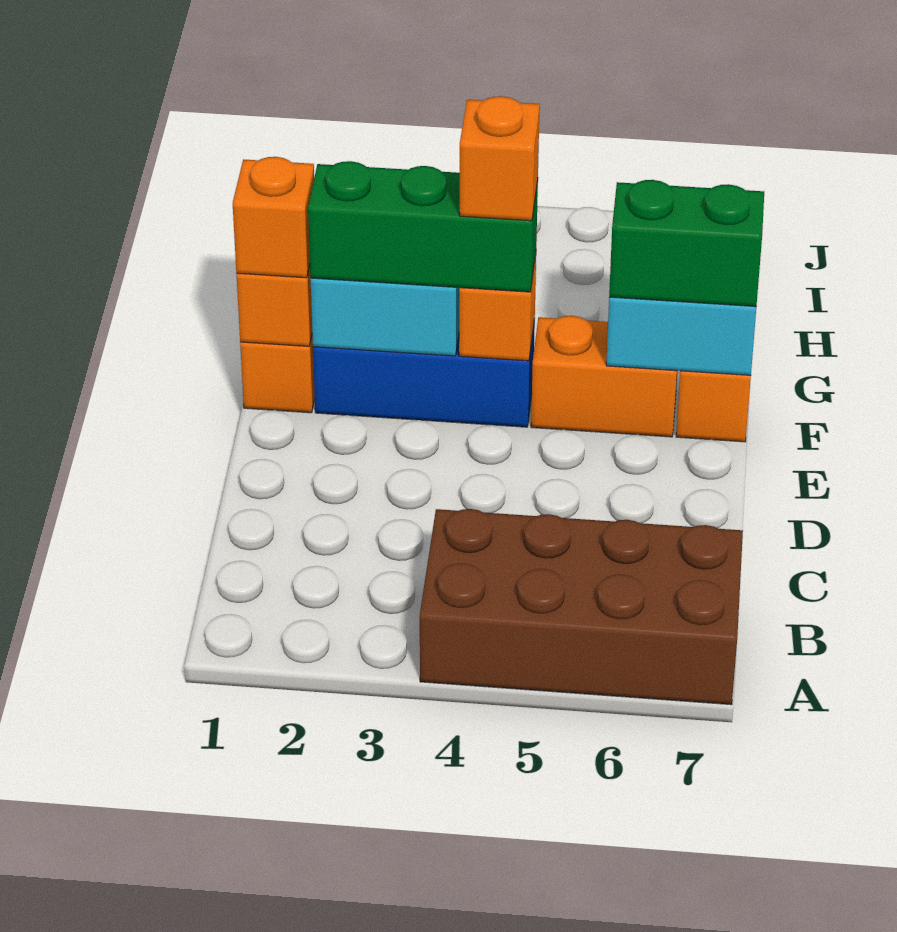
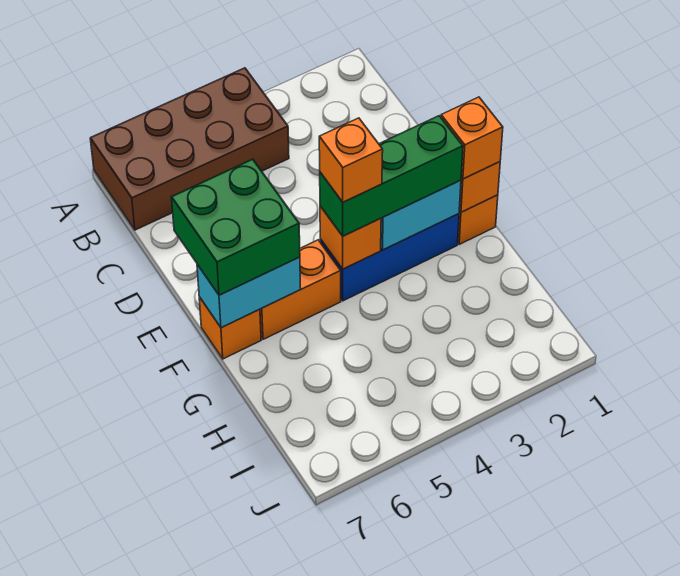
green brick F6:F7 level 3 -> green brick E6:F7 level 3

